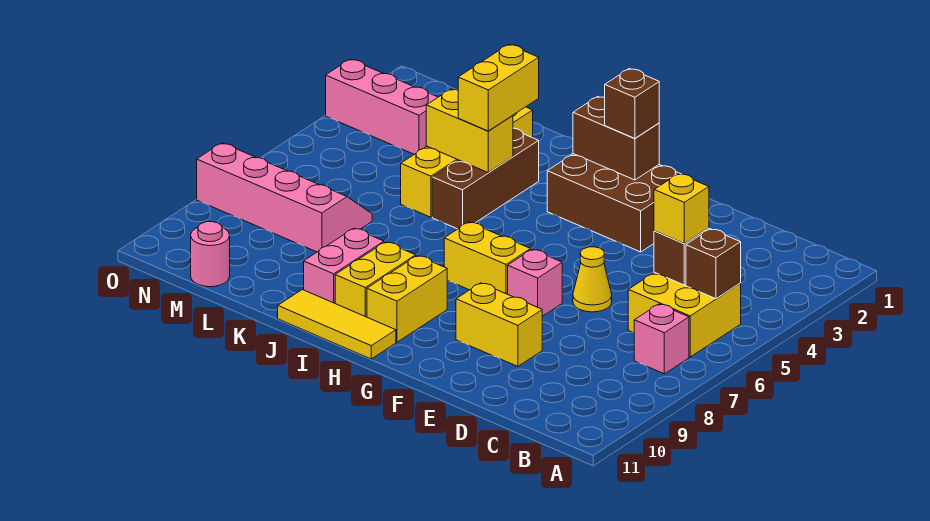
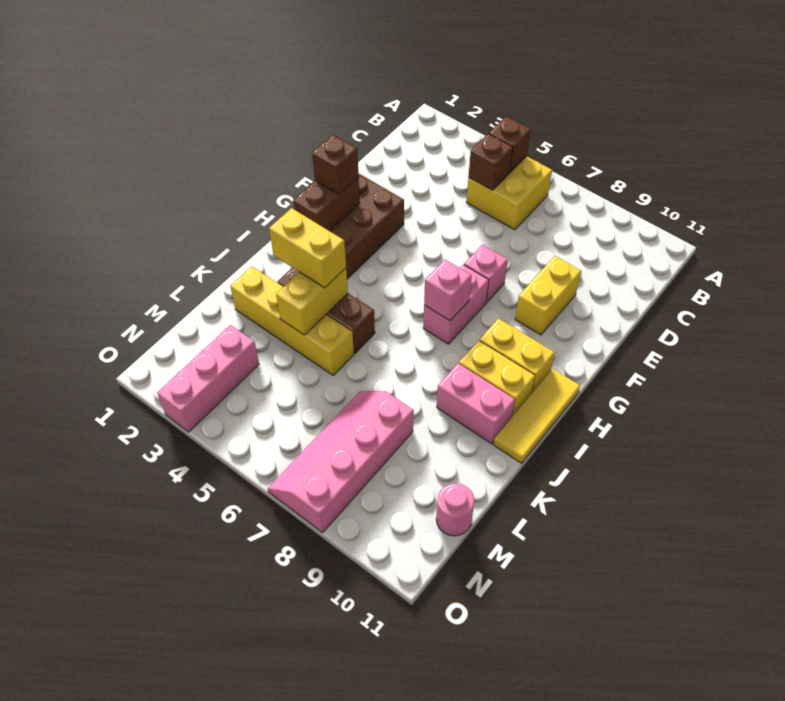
pink brick B7 level 1 -> pink brick H7 level 2
yellow brick C5 level 3 -> none
yellow cone E6 level 1 -> none
yellow brick G7:H7 level 1 -> pink brick G7:H7 level 1

